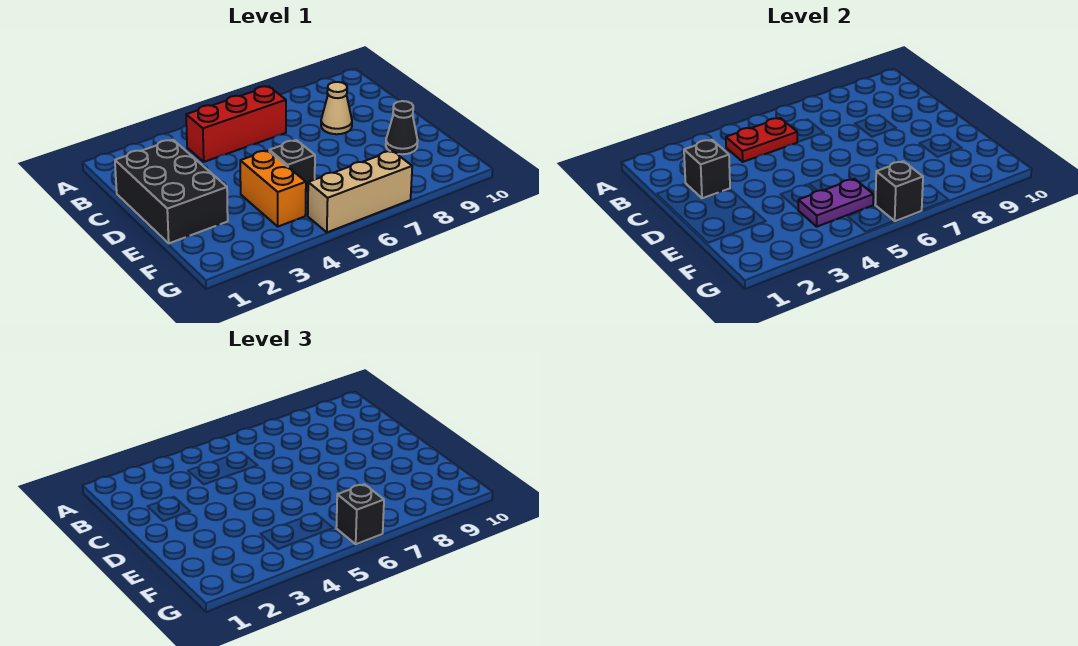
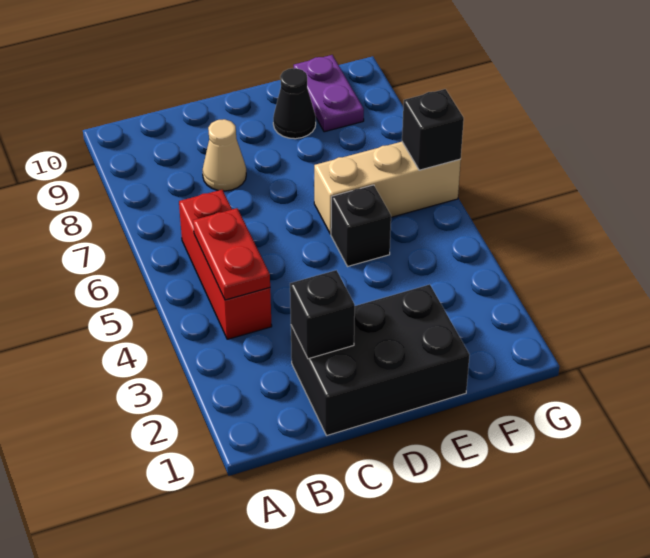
orange brick E4:F4 level 1 -> none
purple plate F4:F5 level 2 -> purple plate F9:F10 level 1
tan brick G5:G7 level 1 -> tan brick E6:G6 level 1
black brick G6 level 3 -> none

